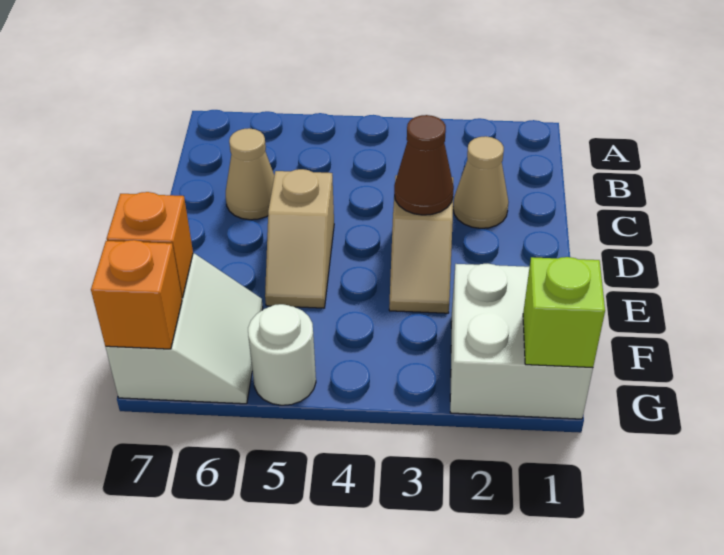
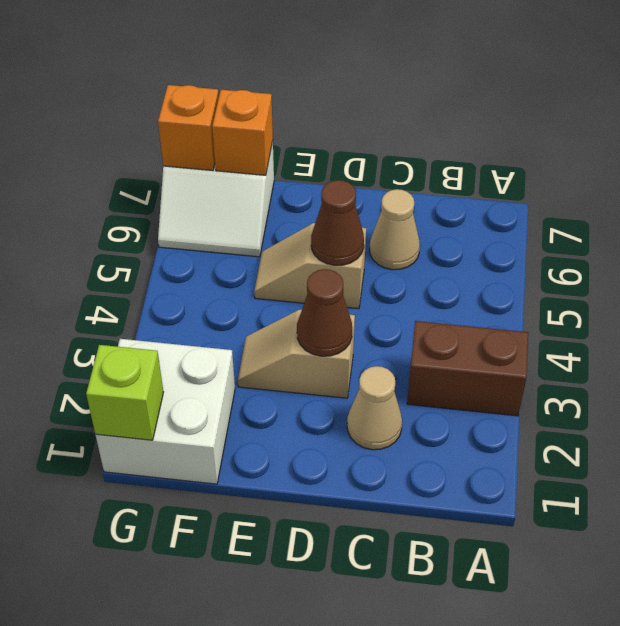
none -> brown brick A3:B3 level 1
none -> brown cone D5 level 2
white round brick G5 level 1 -> none

